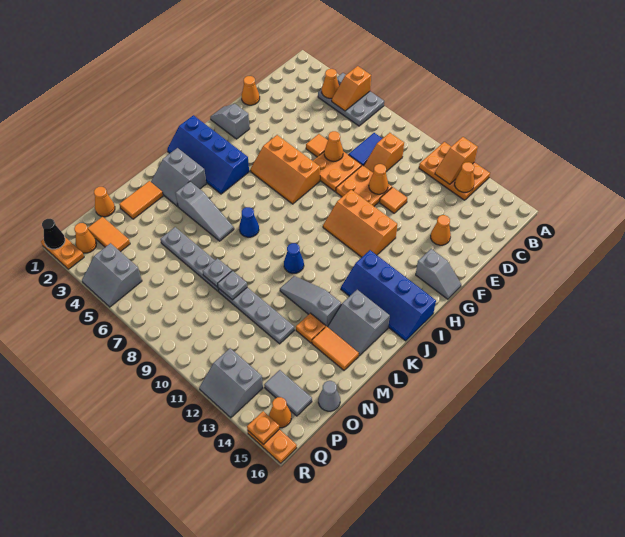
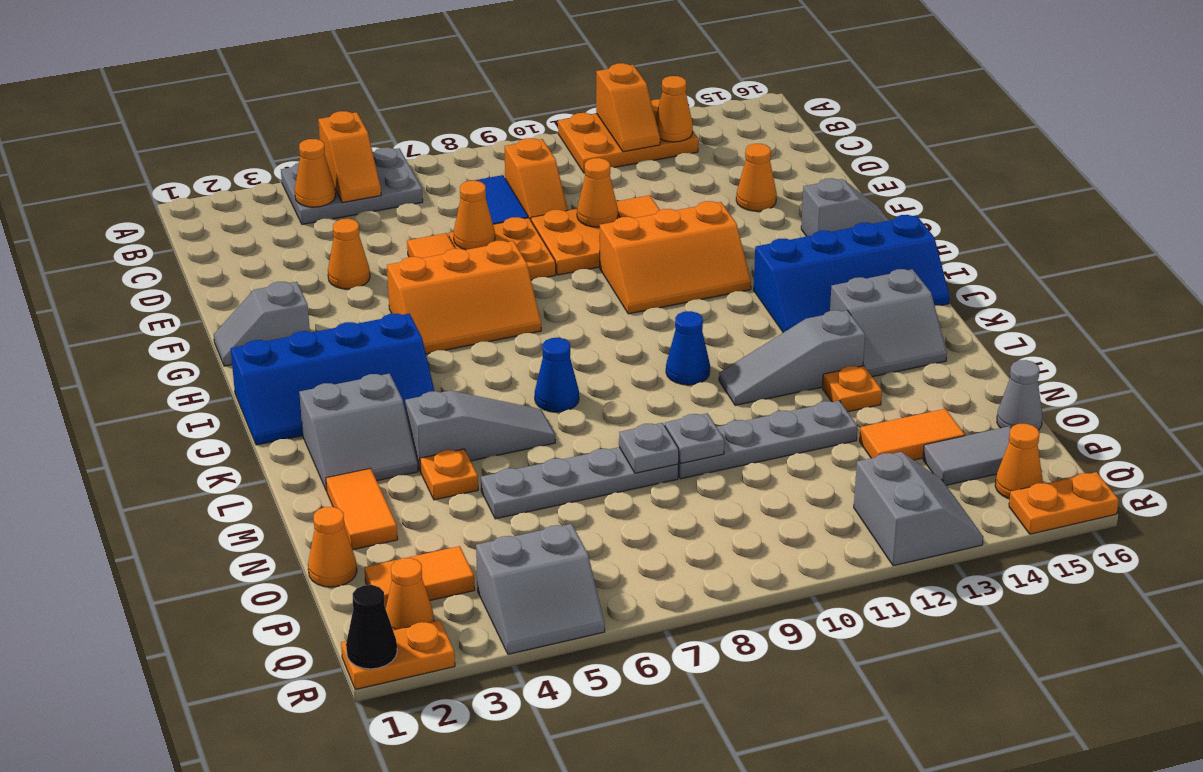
orange cone E1 level 1 -> orange cone E4 level 1
orange tile M14:M15 level 1 -> orange tile O13:O14 level 1
grey slope Q12:R13 level 1 top Q -> grey slope Q12:R13 level 1 top 12
orange plate R15 level 2 -> orange plate M4 level 1

